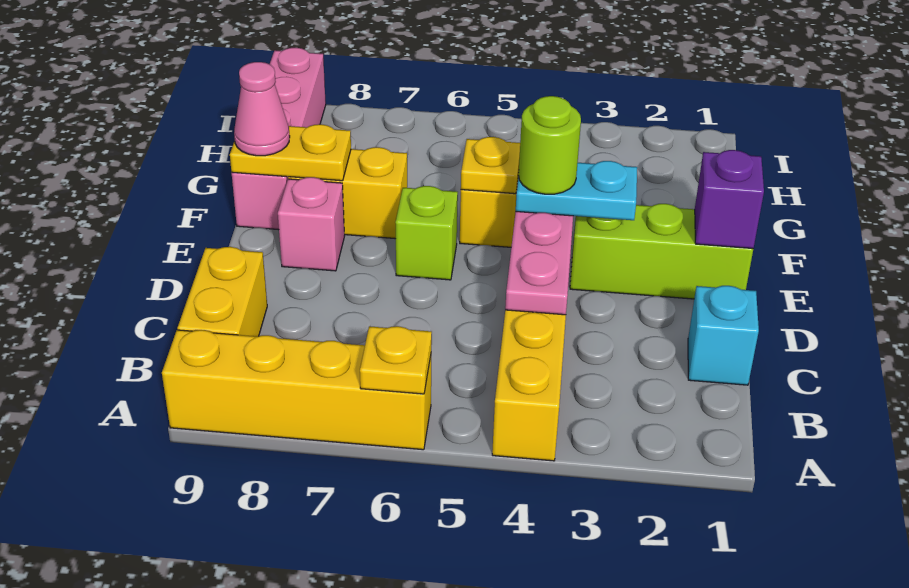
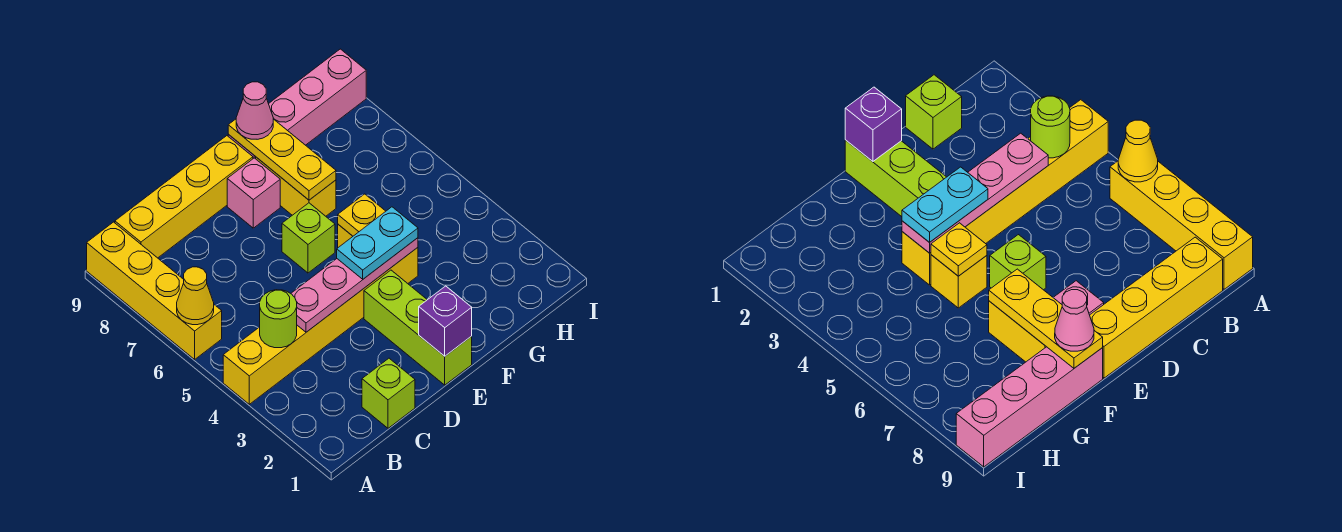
yellow plate A6 level 2 -> yellow cone A6 level 2
yellow brick B9:C9 level 1 -> yellow brick B9:E9 level 1
cyan brick C1 level 1 -> lime brick C1 level 1
cyan plate E3:E4 level 3 -> cyan plate E4:F4 level 3
lime round brick E4 level 4 -> lime round brick B4 level 2
yellow plate F8:F9 level 2 -> yellow plate F7:F9 level 2

